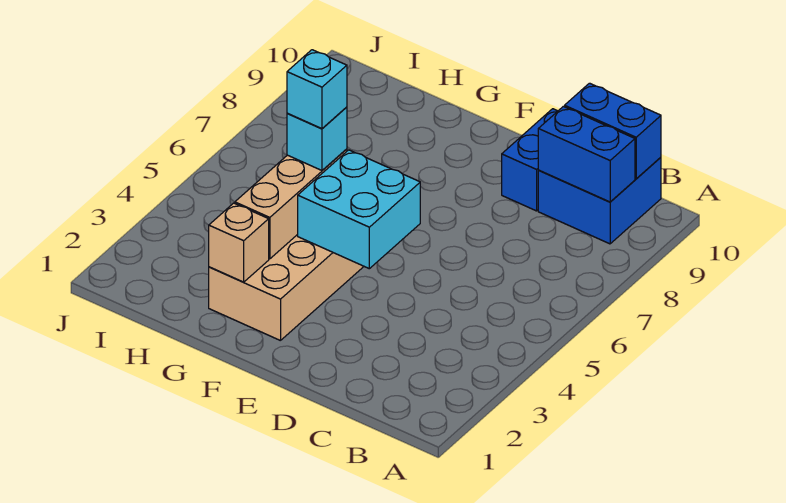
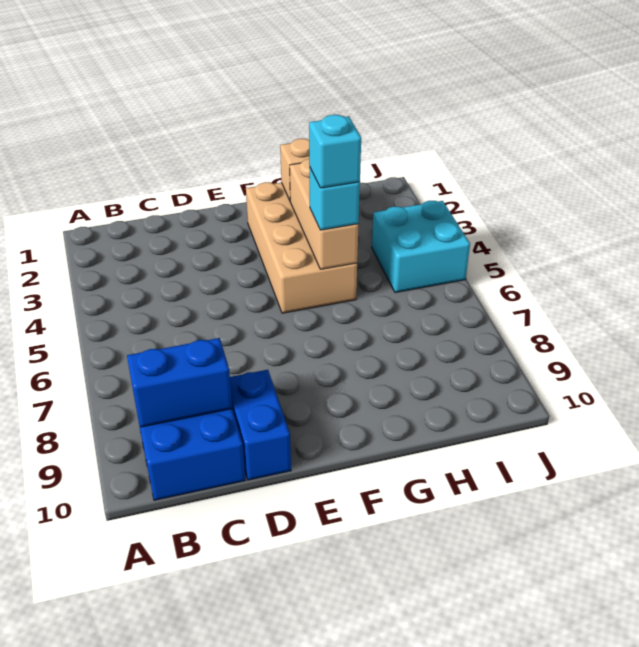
blue brick B10:C10 level 2 -> none
cyan brick E4:F5 level 2 -> cyan brick I4:J5 level 1

